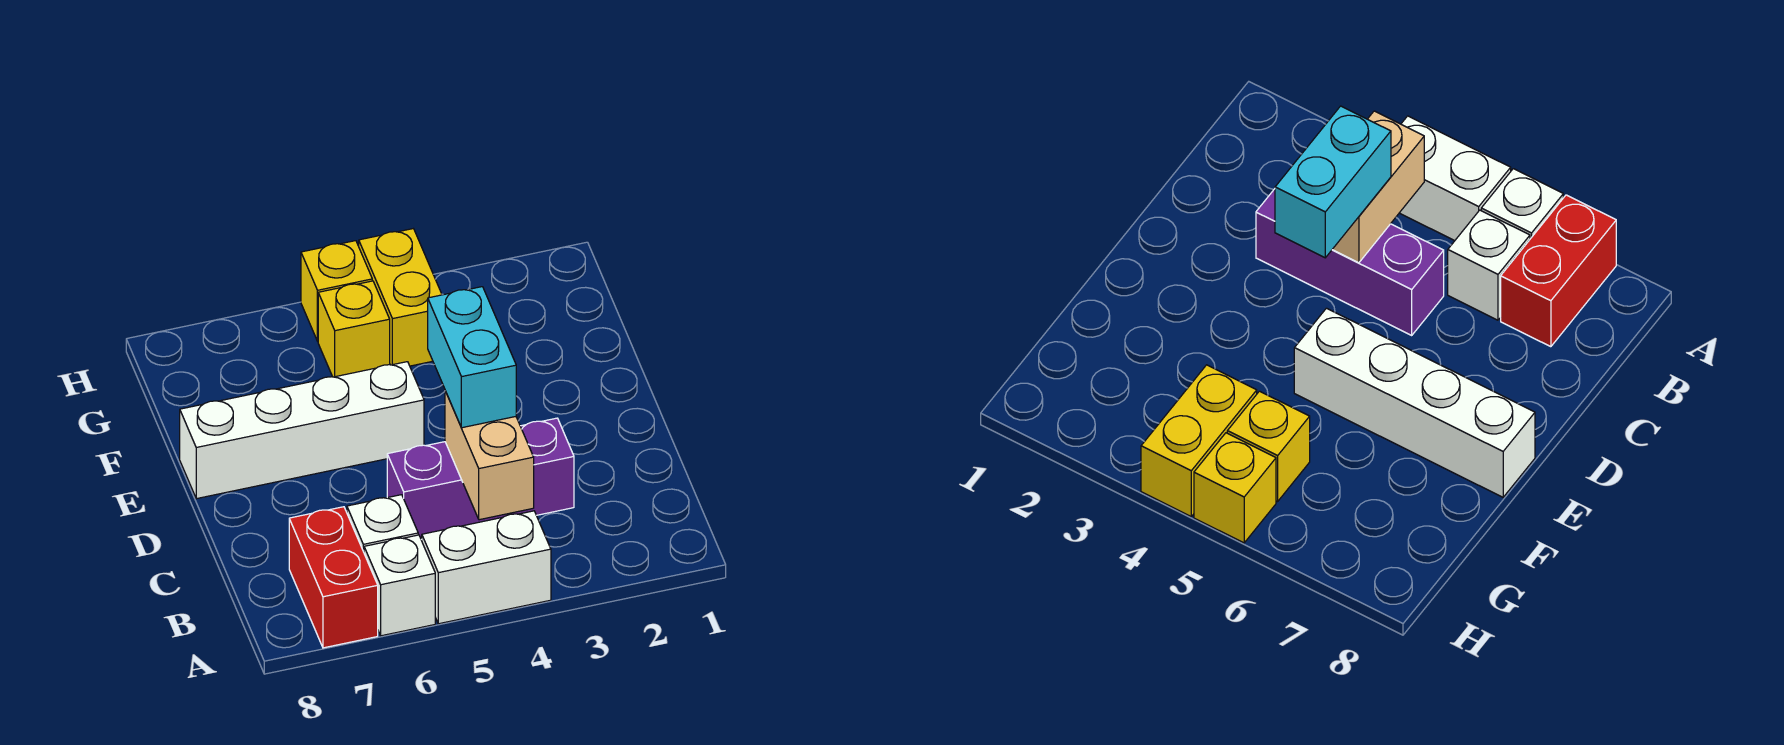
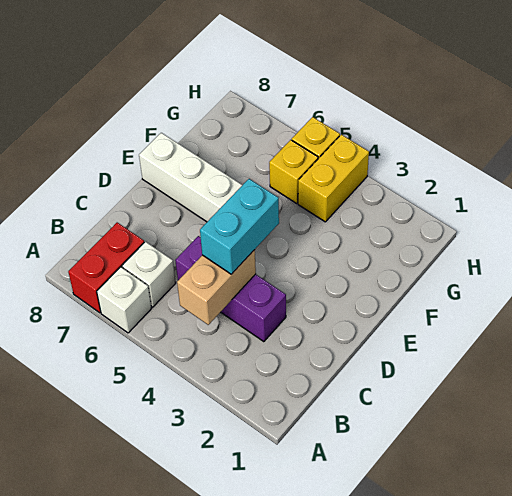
white brick A4:A5 level 1 -> none

